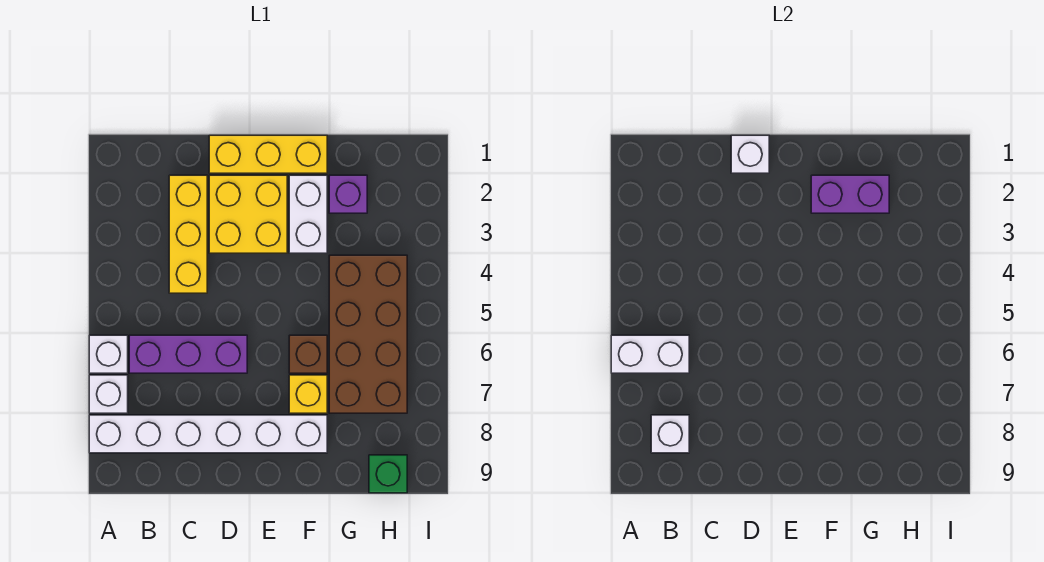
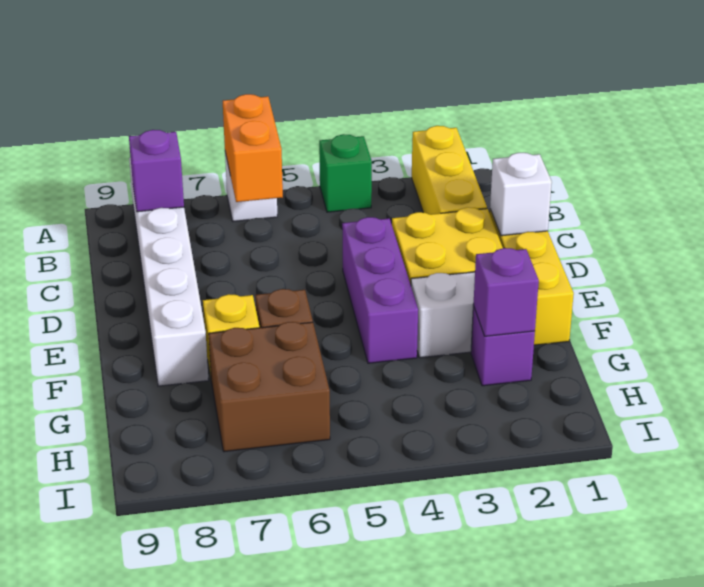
white brick A6:B6 level 2 -> orange brick A6:B6 level 2
white brick A7 level 1 -> none
purple brick B6:D6 level 1 -> purple brick D4:F4 level 1
white brick B8 level 2 -> purple brick B8 level 2
yellow brick C2:C4 level 1 -> yellow brick A2:C2 level 1
purple brick F2:G2 level 2 -> purple brick G2 level 2
brown brick G4:H7 level 1 -> brown brick G6:H7 level 1
green brick H9 level 1 -> green brick A4 level 1

